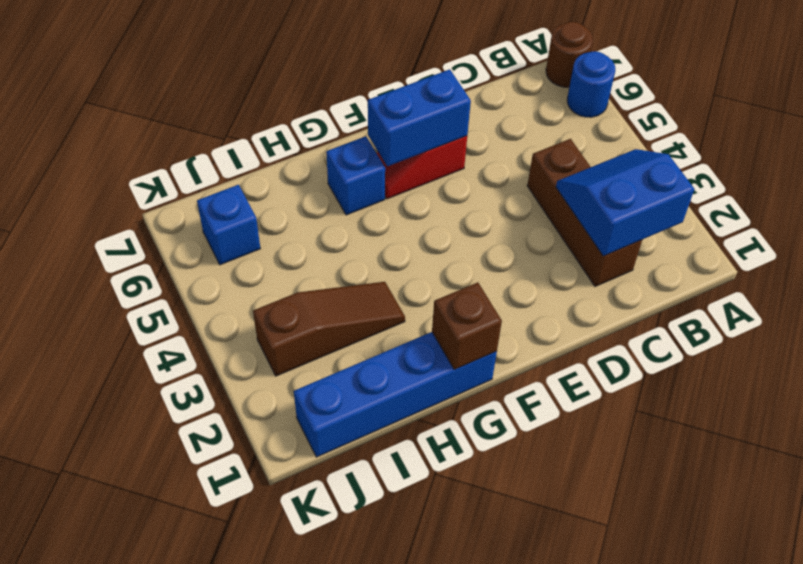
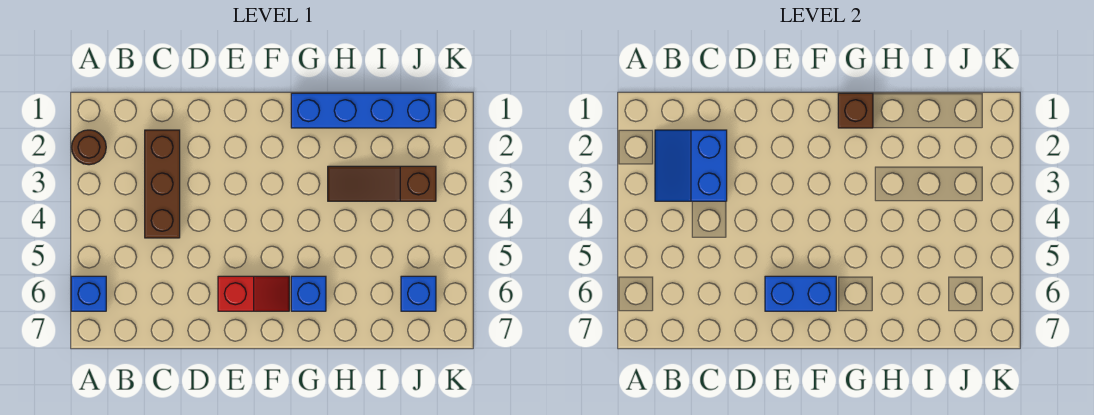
blue round brick A6 level 1 -> blue brick A6 level 1
brown round brick A7 level 1 -> brown round brick A2 level 1
blue slope B2:C3 level 2 top 2 -> blue slope B2:C3 level 2 top C

